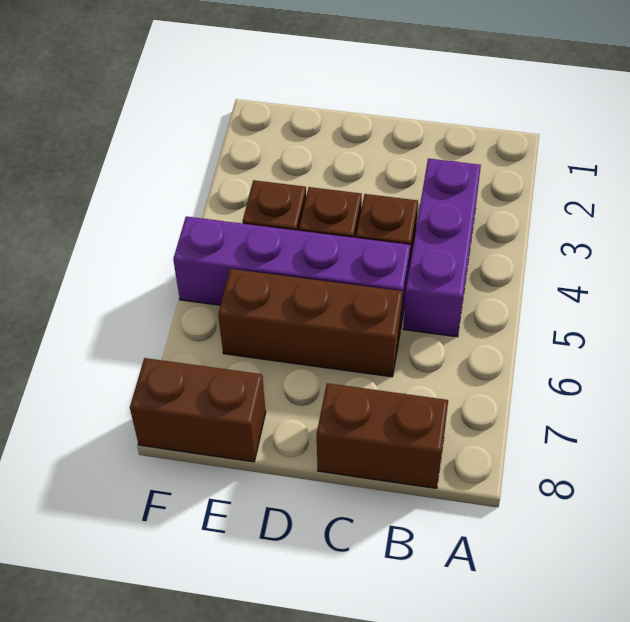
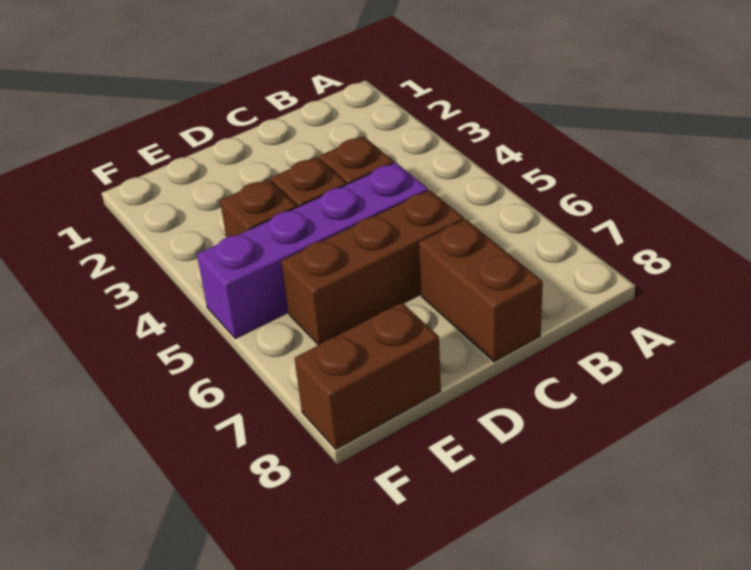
purple brick B3:B5 level 1 -> none
brown brick B8:C8 level 1 -> brown brick C7:C8 level 1

